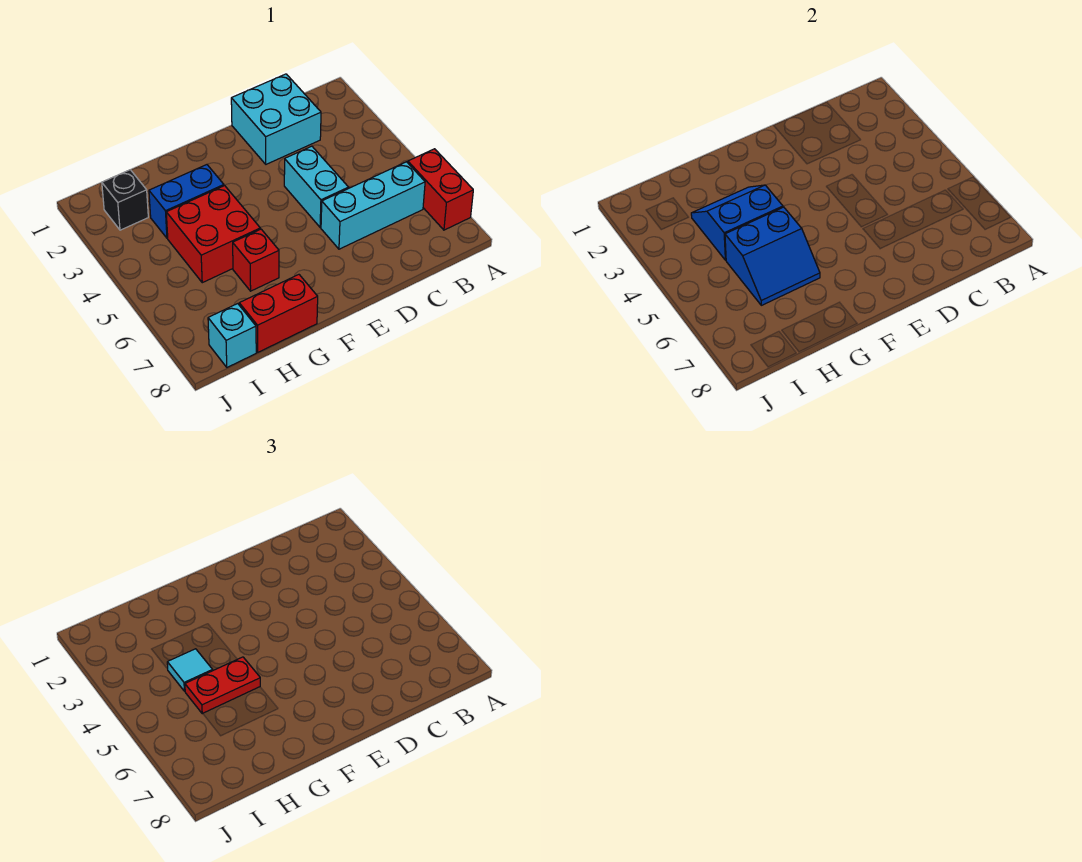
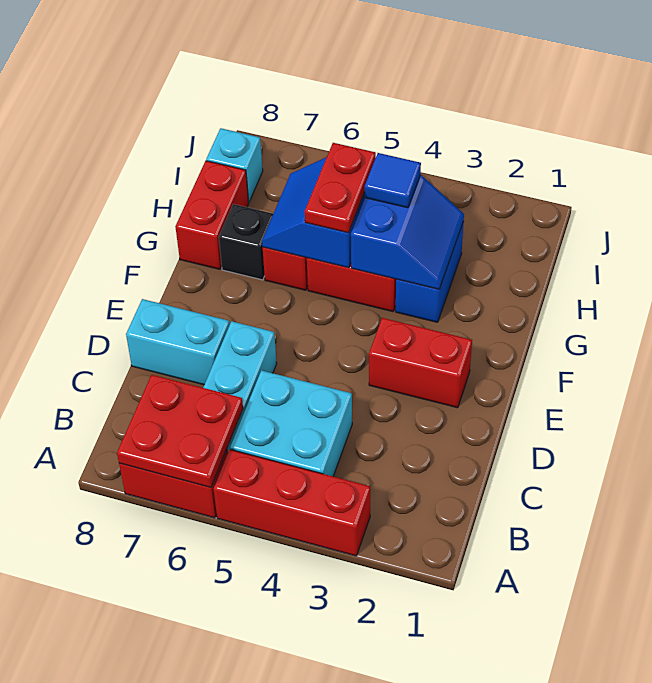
none -> red brick A3:A5 level 1
none -> red plate A6:B7 level 2
cyan brick C1:D2 level 1 -> cyan brick B4:C5 level 1
cyan brick D4:D5 level 1 -> cyan brick D7:D8 level 1
none -> red brick E2:E3 level 1
cyan tile H4 level 3 -> blue tile H4 level 3
black brick I2 level 1 -> black brick G7 level 1

